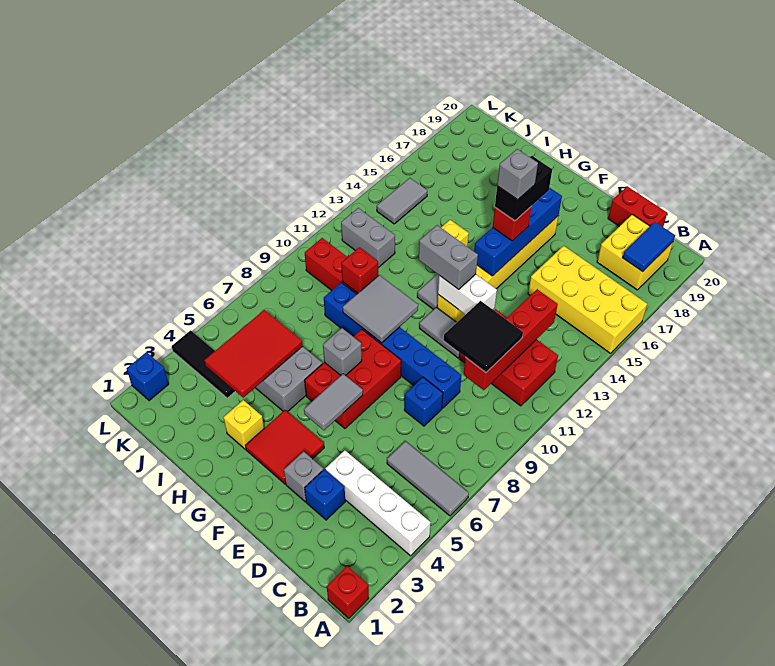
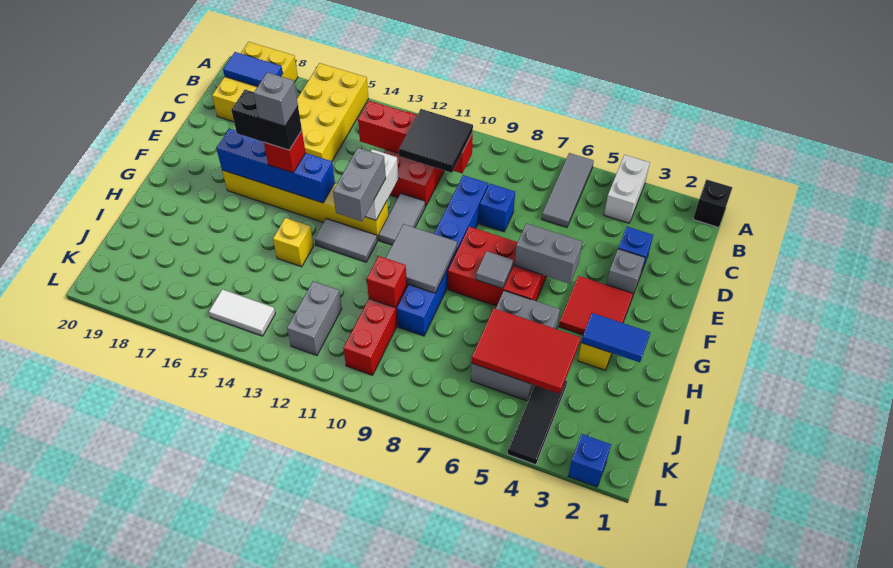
red brick A1 level 1 -> black brick A1 level 1
white brick A4:D4 level 1 -> white brick A4:B4 level 1
yellow brick B18:C19 level 1 -> yellow brick A18:C19 level 1
red brick C20:D20 level 1 -> none
grey tile F5:F6 level 2 -> grey brick F5:F6 level 2
grey brick G7 level 2 -> grey tile G7 level 2
none -> blue tile H2:H3 level 2
grey tile K14:K15 level 1 -> white tile K14:K15 level 1

